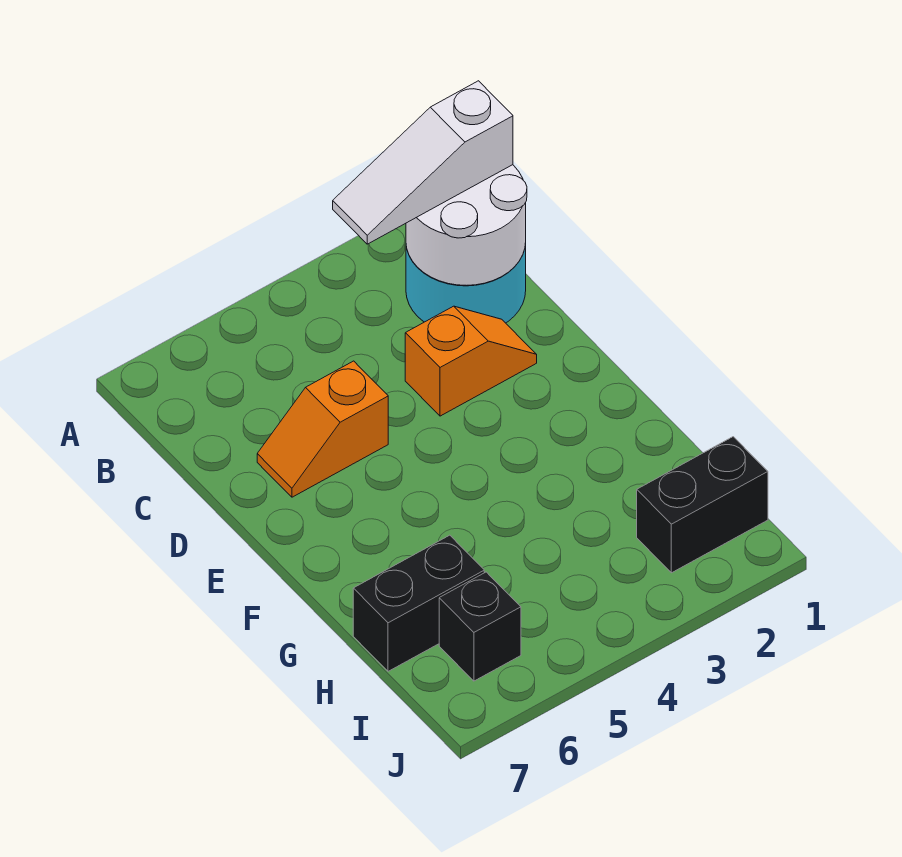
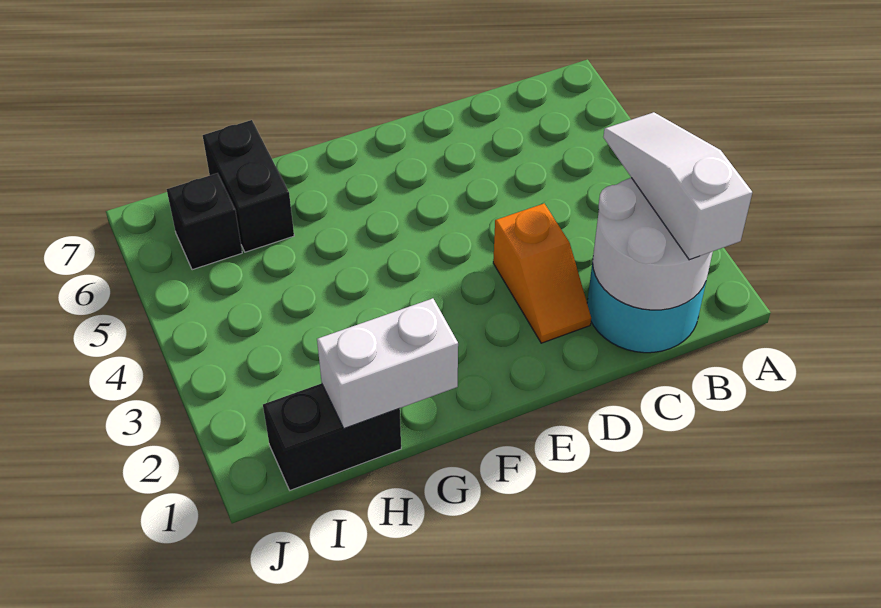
orange slope D5:D6 level 1 top 5 -> none
none -> white brick G1:H1 level 2
black brick I1:I2 level 1 -> black brick H1:I1 level 1

